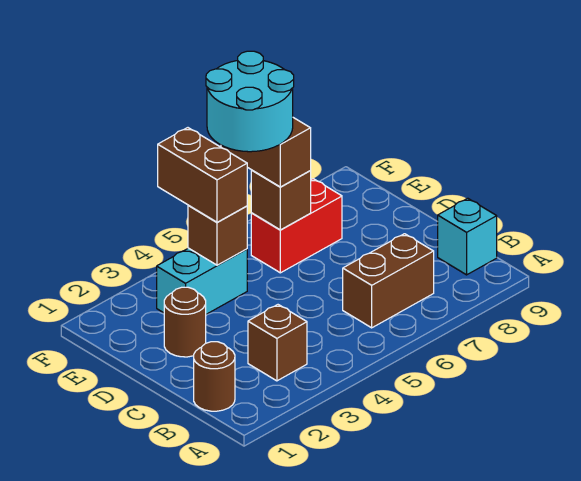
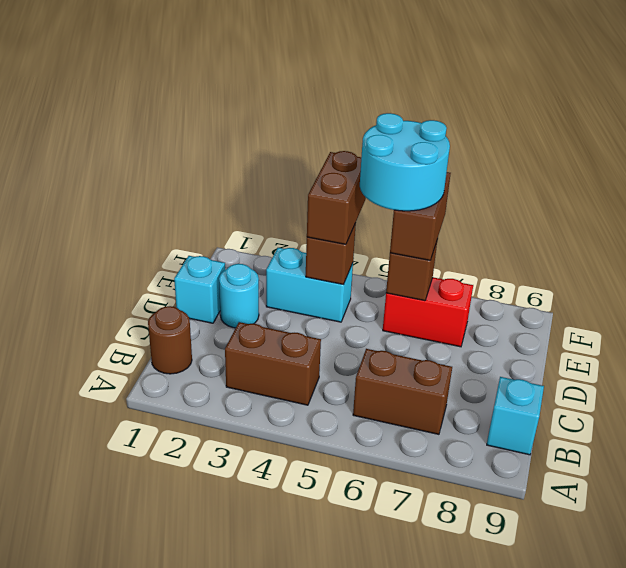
brown brick B3 level 1 -> brown brick B3:B4 level 1
none -> cyan brick D1 level 1
brown round brick D2 level 1 -> cyan round brick D2 level 1

